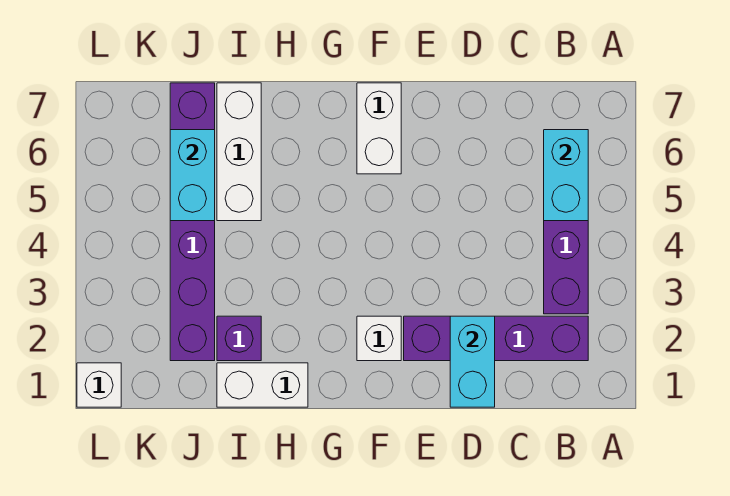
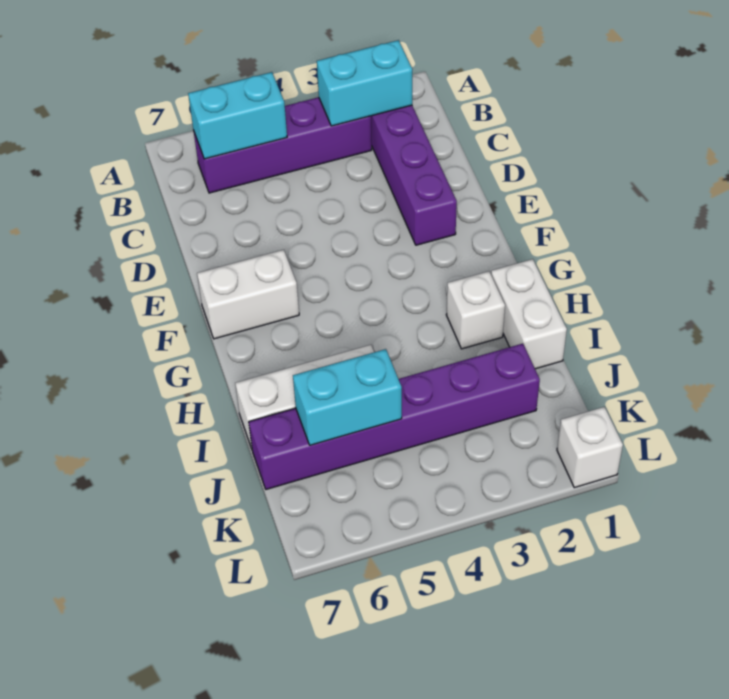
cyan brick D1:D2 level 2 -> cyan brick B2:B3 level 2
white brick F2 level 1 -> white brick H2 level 1
purple brick I2 level 1 -> none

